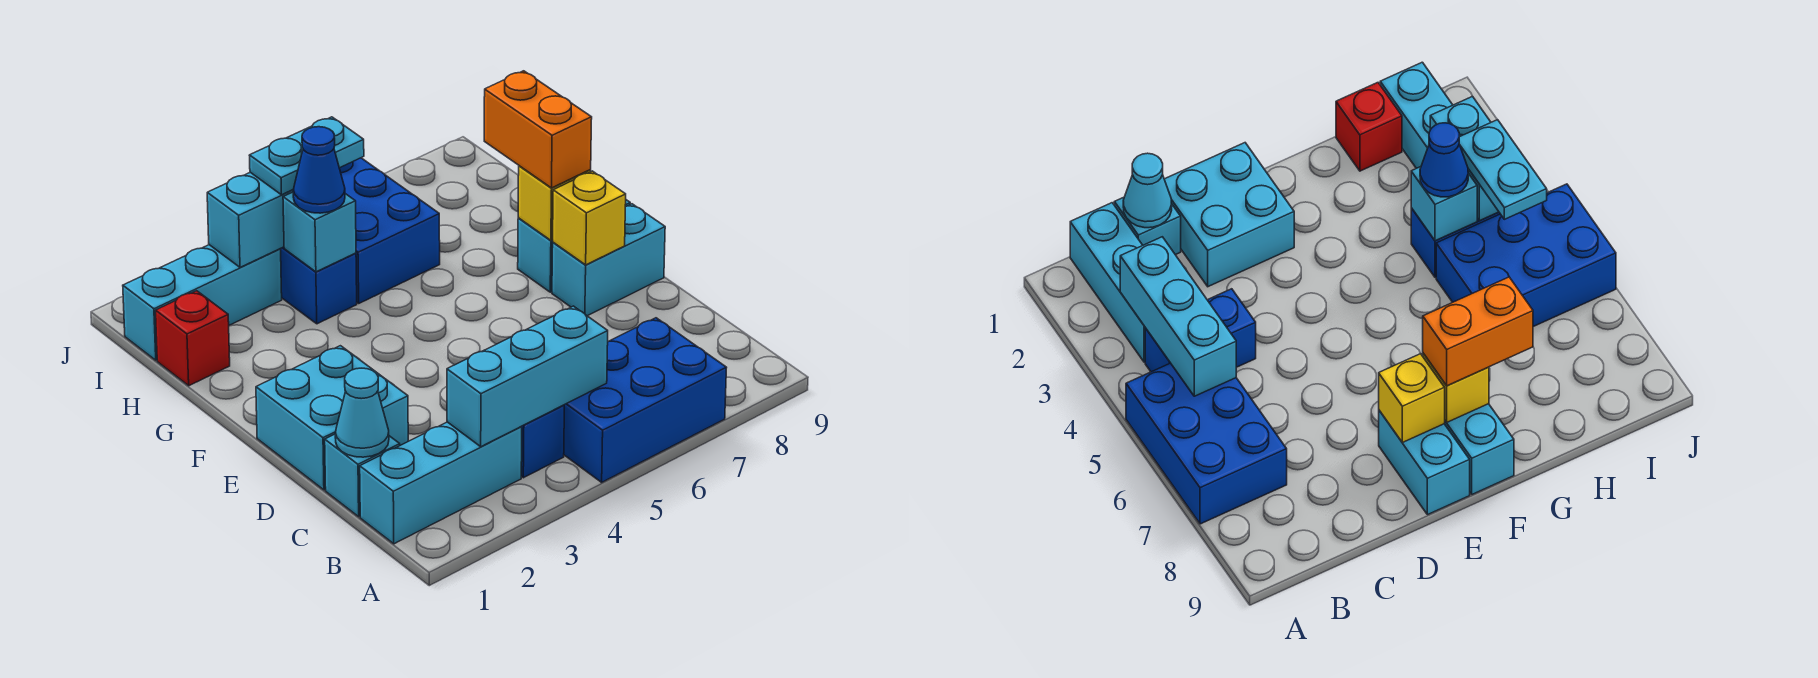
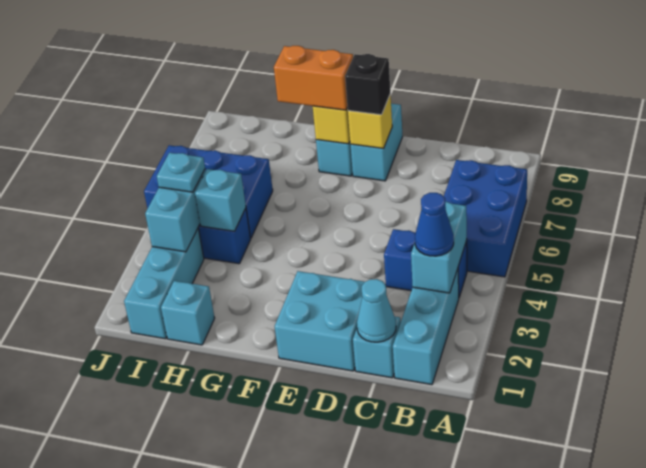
cyan brick B3:B5 level 2 -> cyan brick B3:B4 level 2
none -> black brick E8 level 3
red brick H1 level 1 -> cyan brick H1 level 1
blue cone H4 level 3 -> blue cone B3 level 3
cyan plate I4:I5 level 3 -> cyan plate I4 level 3

